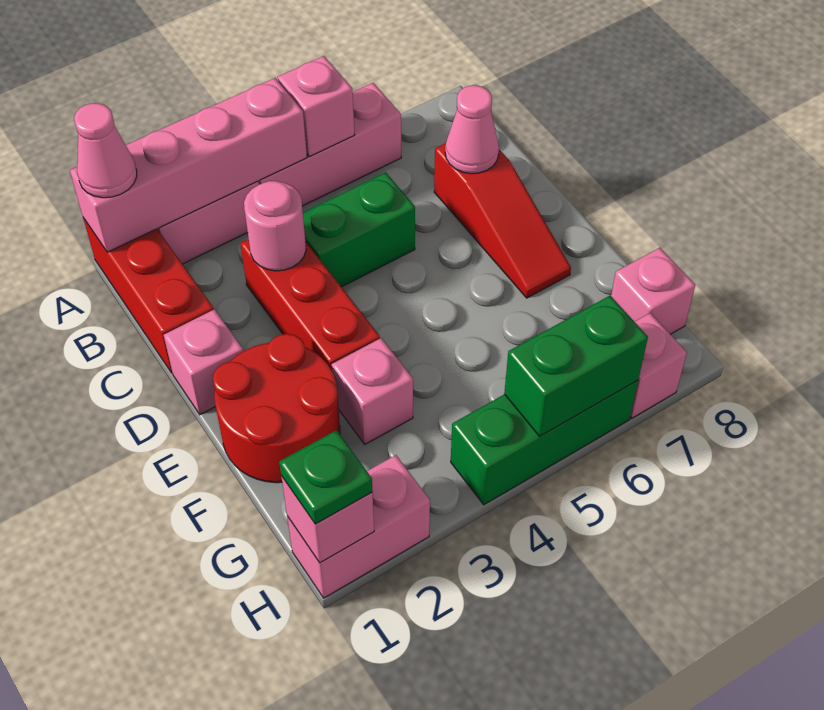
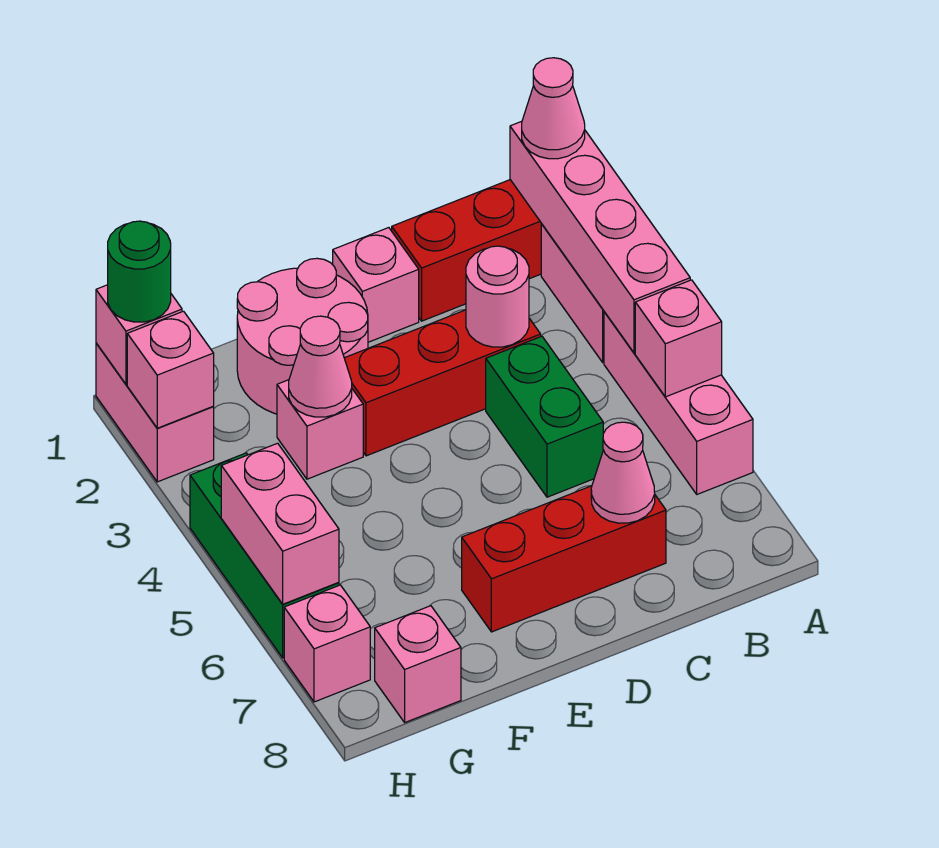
red slope C7:E7 level 1 top C -> red brick C7:E7 level 1
red round brick E1:F2 level 1 -> pink round brick E1:F2 level 1
none -> pink cone F3 level 2
green plate H1 level 3 -> green round brick H1 level 3
none -> pink brick H2 level 2
green brick H5:H6 level 2 -> pink brick H5:H6 level 2

